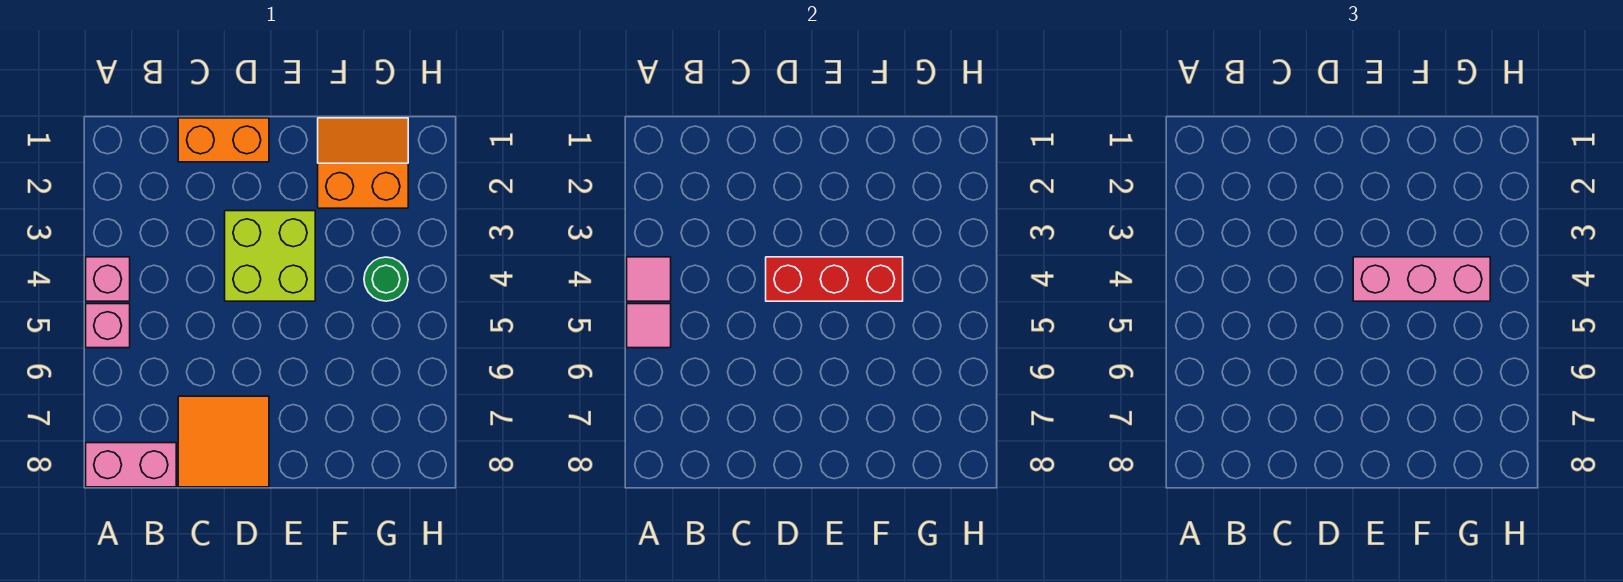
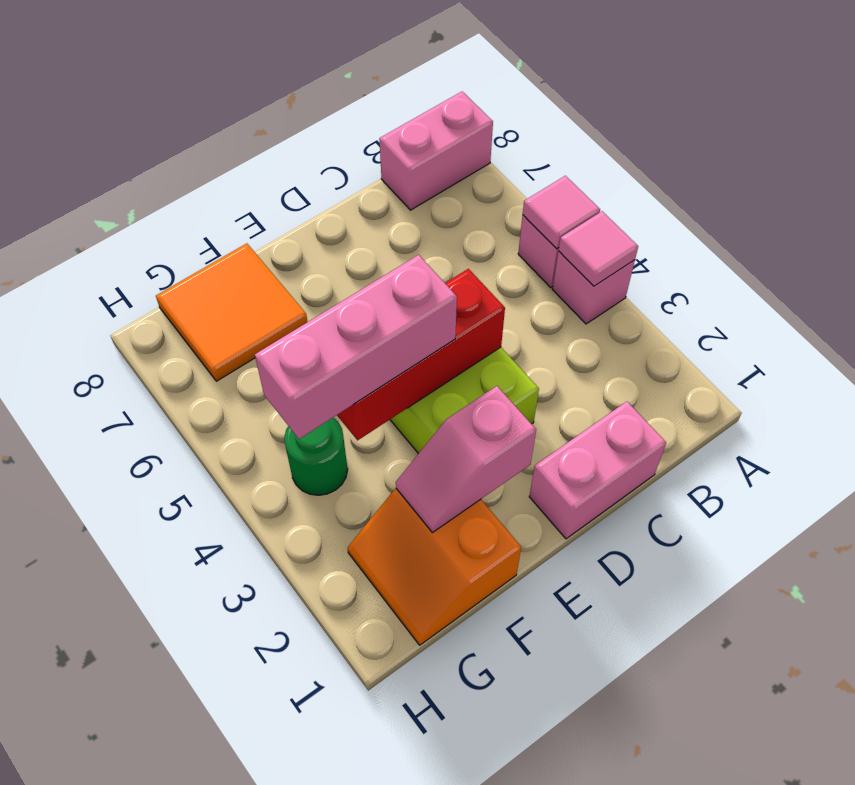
orange brick C1:D1 level 1 -> pink brick C1:D1 level 1
orange tile C7:D8 level 1 -> orange tile F7:G8 level 1
none -> pink slope E2:F2 level 2 top E
orange slope F1:G2 level 1 top 2 -> orange slope F1:G2 level 1 top F

